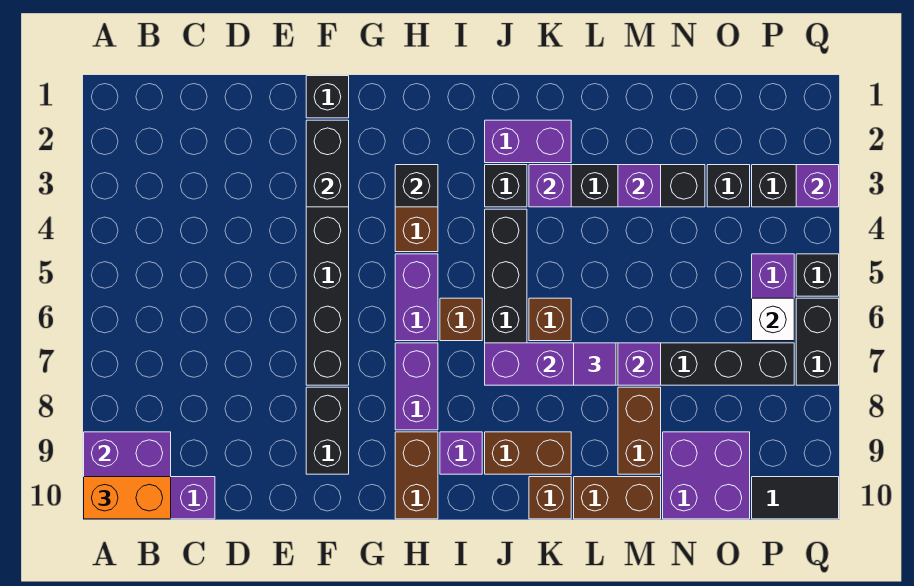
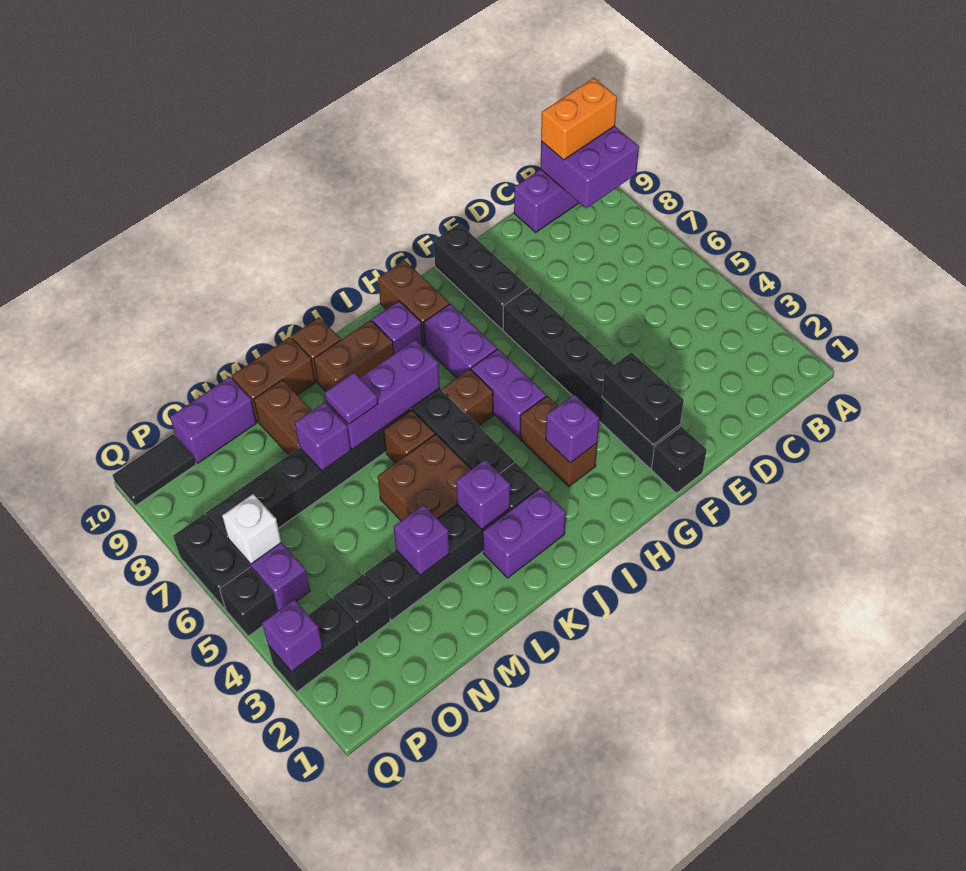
black brick F8:F9 level 1 -> black brick F8:F10 level 1
black brick H3 level 2 -> purple brick H3 level 2
none -> brown brick K4:L5 level 1
purple brick N9:O10 level 1 -> purple brick N10:O10 level 1

